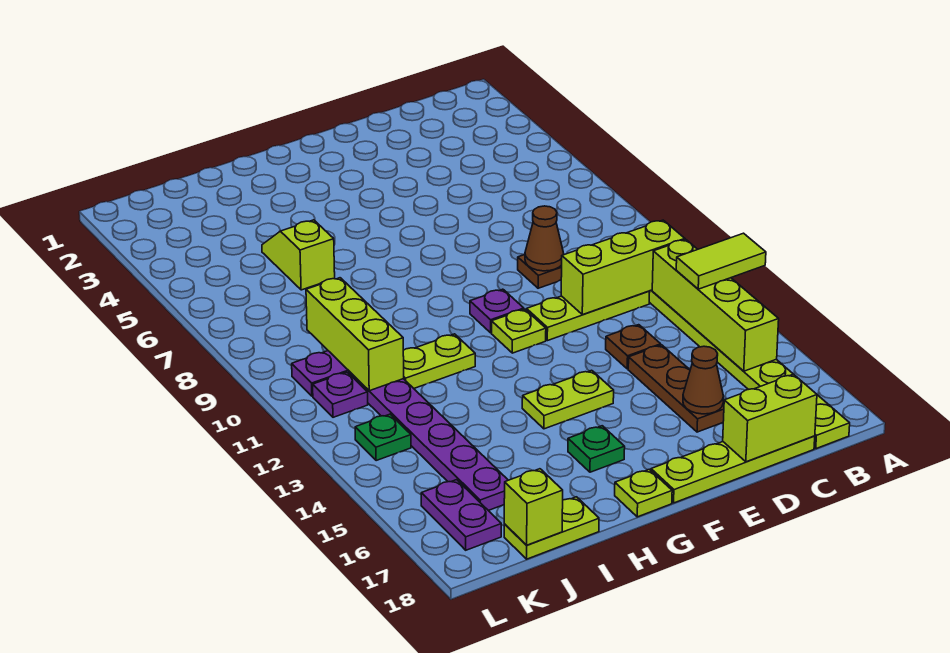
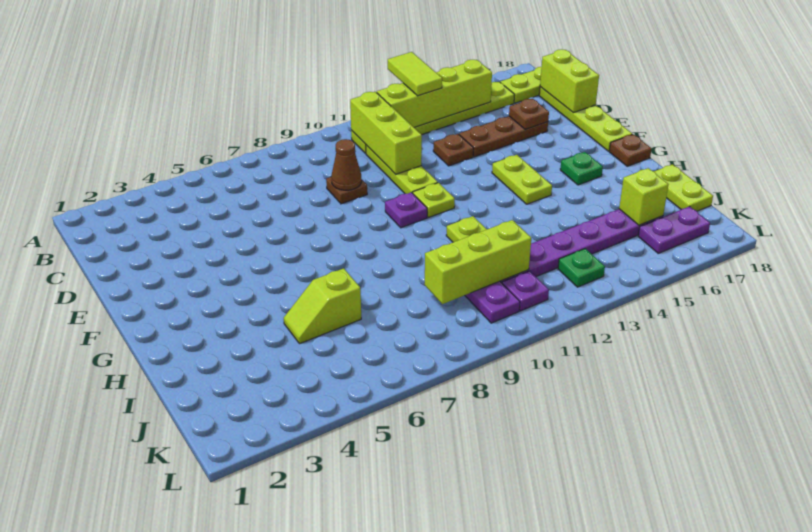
brown cone D16 level 2 -> brown plate D16 level 2
lime plate G18 level 1 -> brown plate G18 level 1
lime brick J18 level 2 -> lime brick J16 level 2

